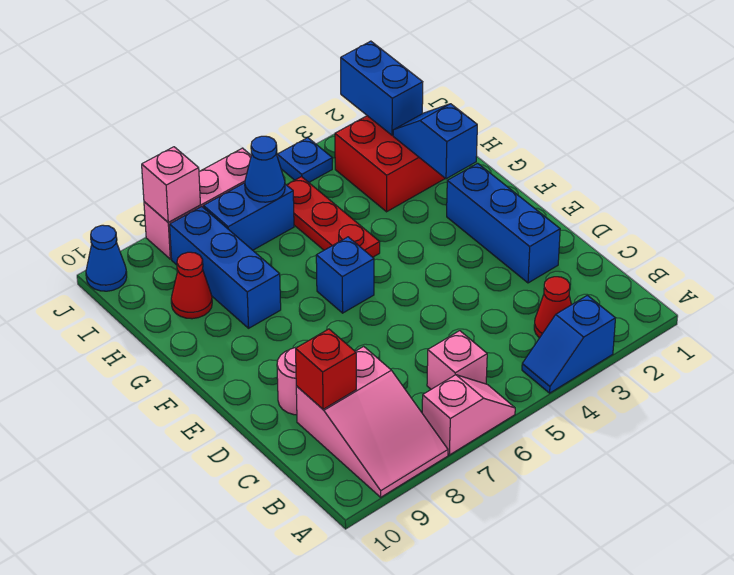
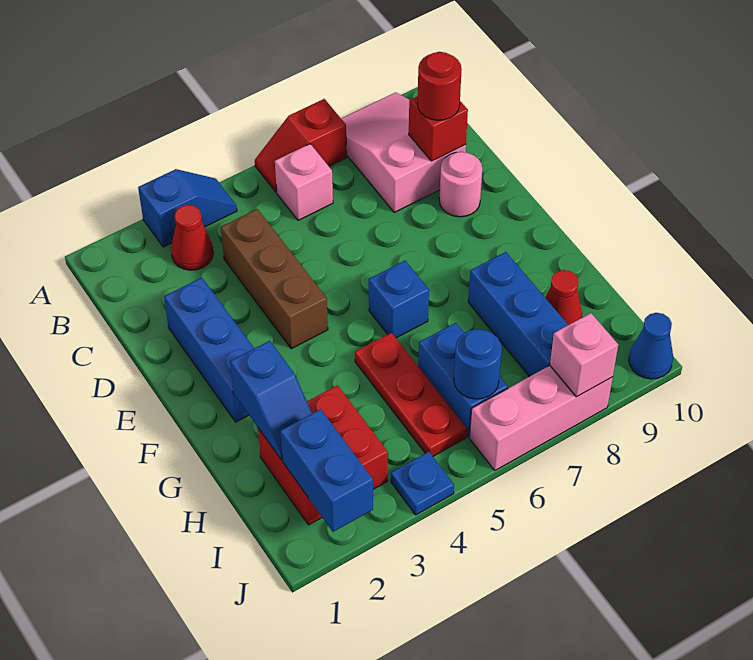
pink slope A6:A7 level 1 top 7 -> red slope A6:A7 level 1 top 7
none -> brown brick C4:E4 level 1
none -> red round brick C9 level 3
blue brick I6:I7 level 1 -> blue brick H6:I6 level 1
blue cone I6 level 2 -> blue round brick I6 level 2

